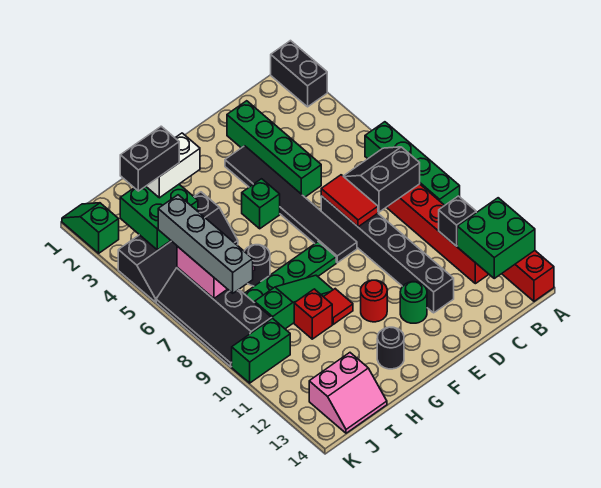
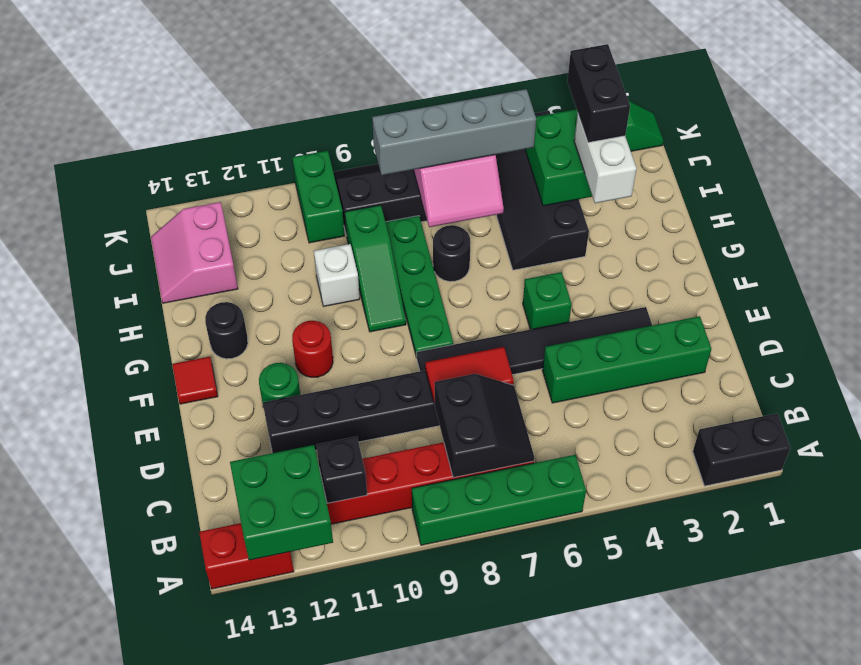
red tile G10 level 1 -> red tile F14 level 1
red brick H10 level 1 -> white brick H10 level 1

